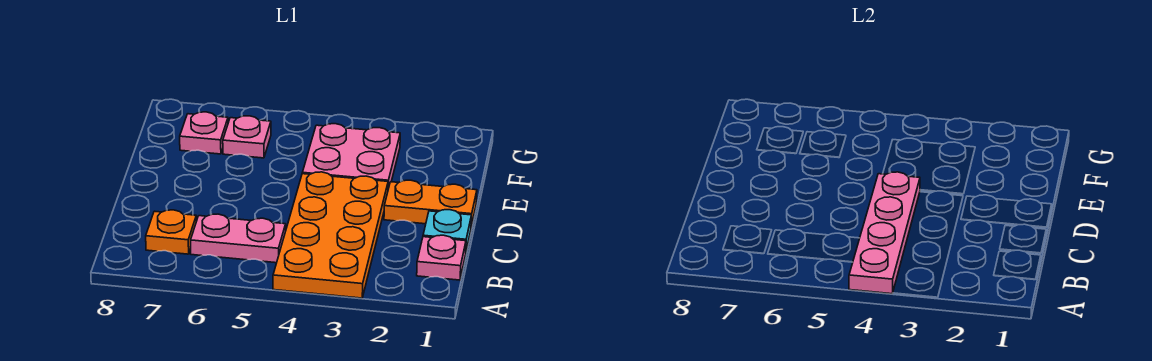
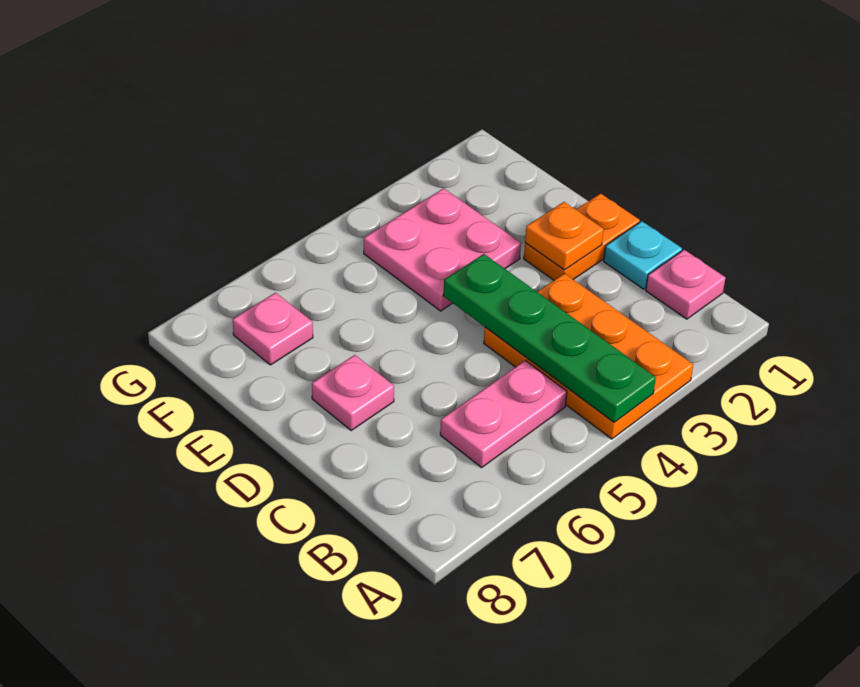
orange plate A3:D4 level 1 -> orange plate A3:C4 level 1
pink plate A4:D4 level 2 -> green plate A4:D4 level 2
orange plate B7 level 1 -> orange plate D2 level 2
pink plate F6 level 1 -> pink plate D7 level 1

